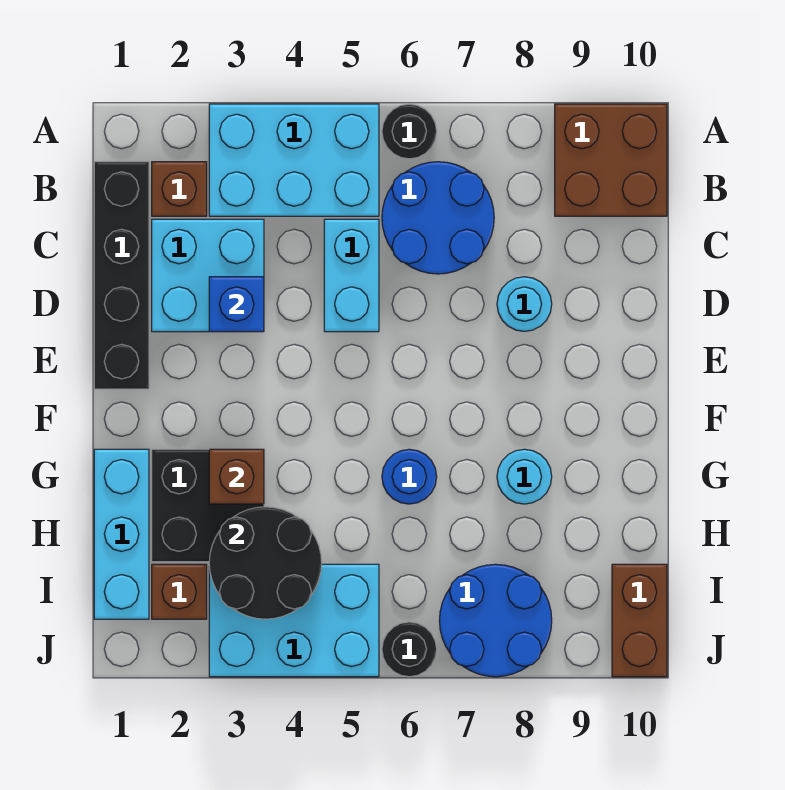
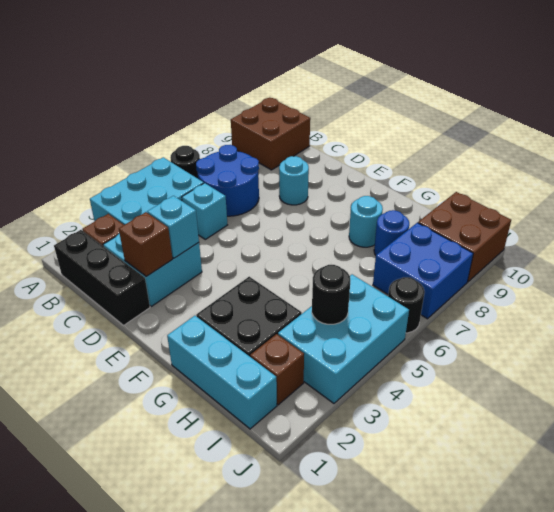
black brick B1:E1 level 1 -> black brick B1:D1 level 1
cyan brick C5:D5 level 1 -> cyan brick C5 level 1
blue brick D3 level 2 -> cyan brick D3 level 2
brown brick G3 level 2 -> brown brick D2 level 2
blue round brick G6 level 1 -> blue round brick H8 level 1
black round brick H3:I4 level 2 -> black round brick I4 level 2
blue round brick I7:J8 level 1 -> blue brick I7:J8 level 1
brown brick I10:J10 level 1 -> brown brick I9:J10 level 1

